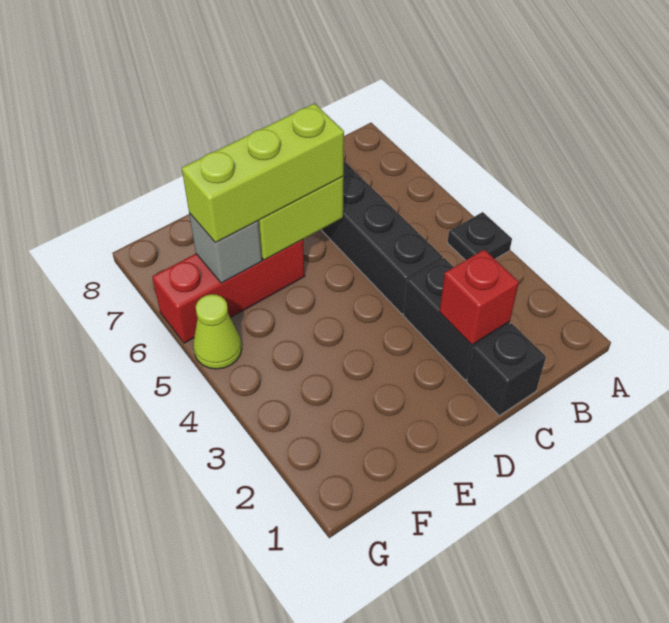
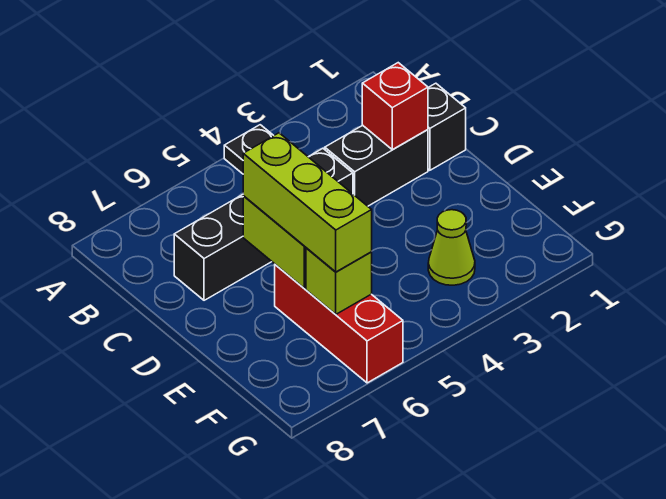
grey brick F6 level 2 -> lime brick F6 level 2
lime cone G5 level 1 -> lime cone F3 level 1

